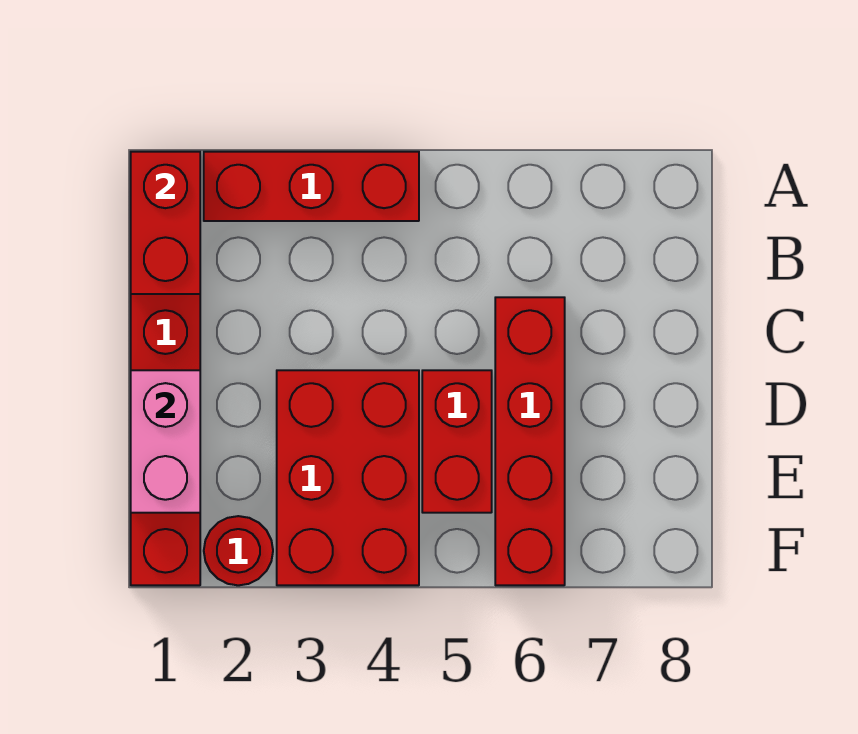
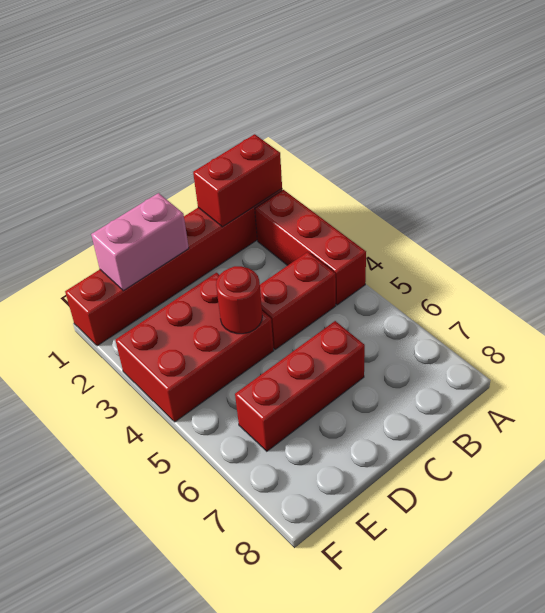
red brick C6:F6 level 1 -> red brick C6:E6 level 1
red brick D5:E5 level 1 -> red brick B4:C4 level 1
red round brick F2 level 1 -> red round brick D4 level 2

